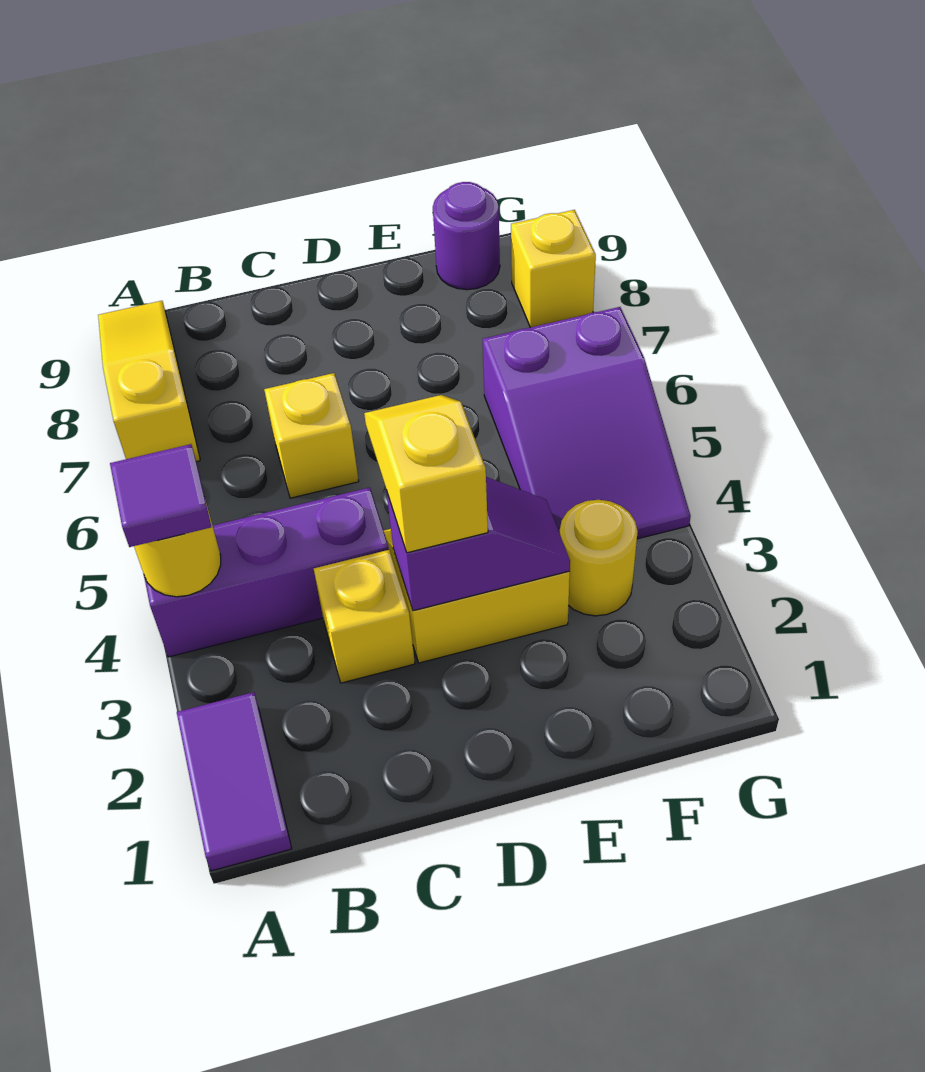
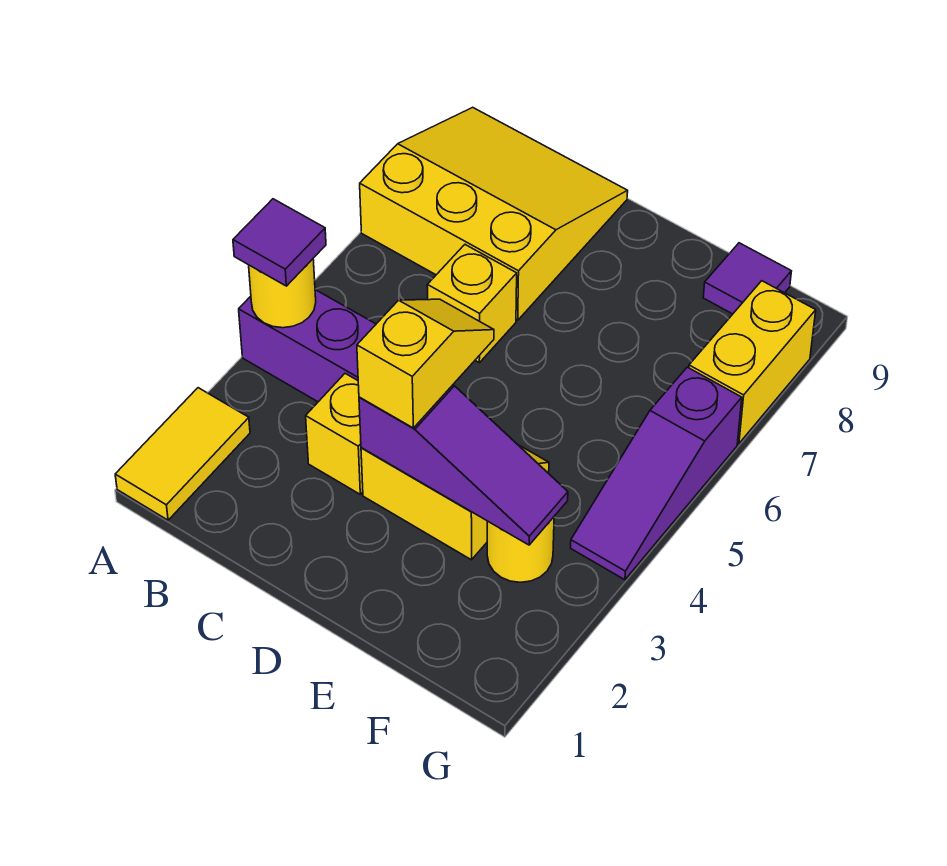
purple tile A1:A2 level 1 -> yellow tile A1:A2 level 1
yellow slope A7:A9 level 1 top 7 -> yellow slope A7:C9 level 1 top 7
purple slope D3:E3 level 2 top D -> purple slope D3:F3 level 2 top D
purple slope F4:G6 level 1 top 6 -> purple slope G4:G6 level 1 top 6
purple round brick F9 level 1 -> purple tile F9 level 1
yellow brick G8 level 1 -> yellow brick G7:G8 level 1

